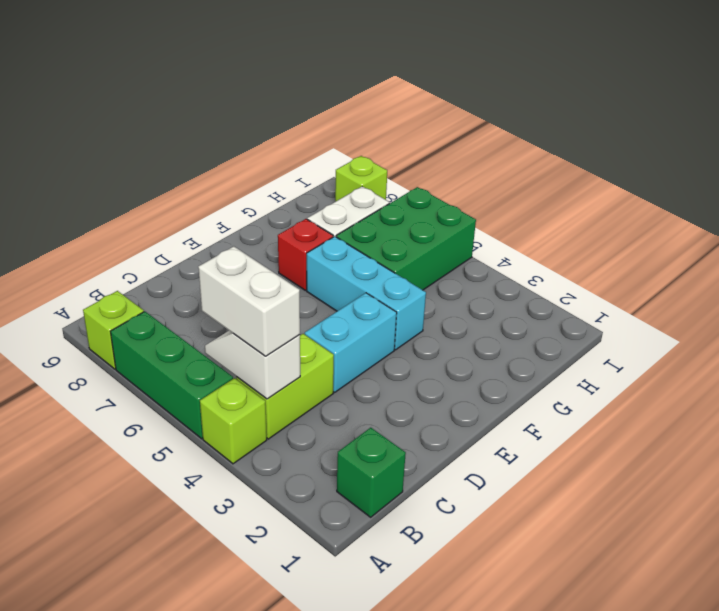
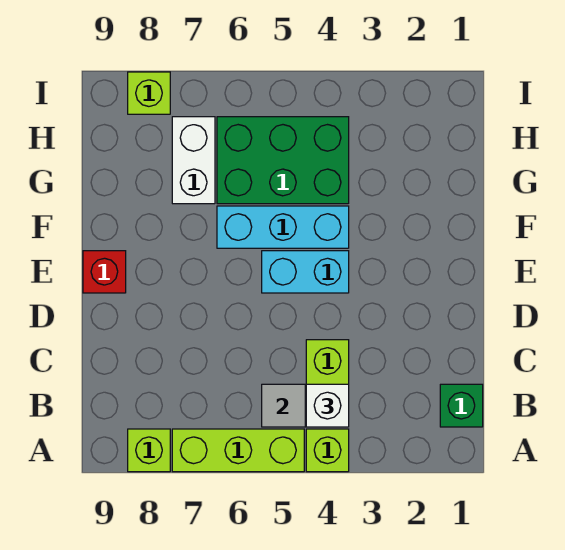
green brick A5:A7 level 1 -> lime brick A5:A7 level 1
white brick B4:B5 level 3 -> white brick B4 level 3
cyan brick D4:E4 level 1 -> cyan brick E4:E5 level 1
red brick F7 level 1 -> red brick E9 level 1
green brick G5:I6 level 1 -> green brick G4:H6 level 1

